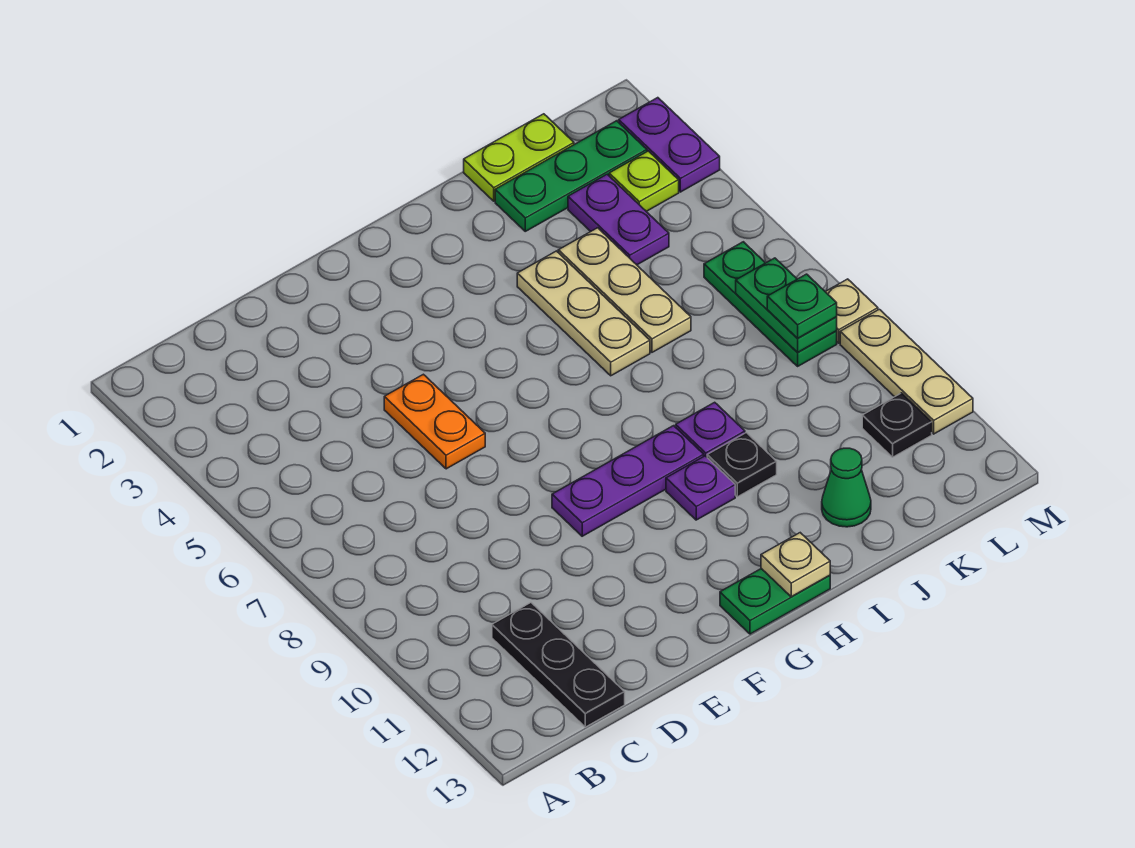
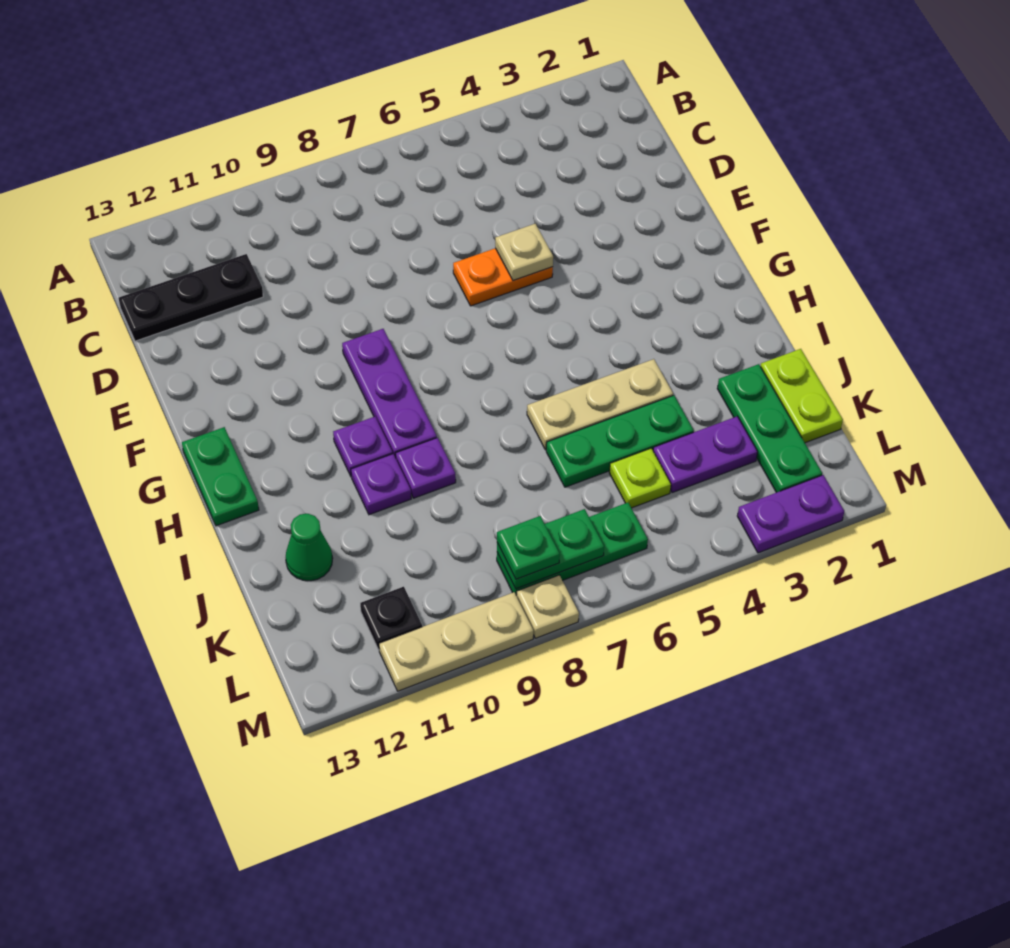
tan plate H13 level 2 -> tan plate E5 level 2
black plate I10 level 1 -> purple plate I10 level 1
tan plate J4:J6 level 1 -> green plate J4:J6 level 1
lime plate L3 level 1 -> lime plate K5 level 1

